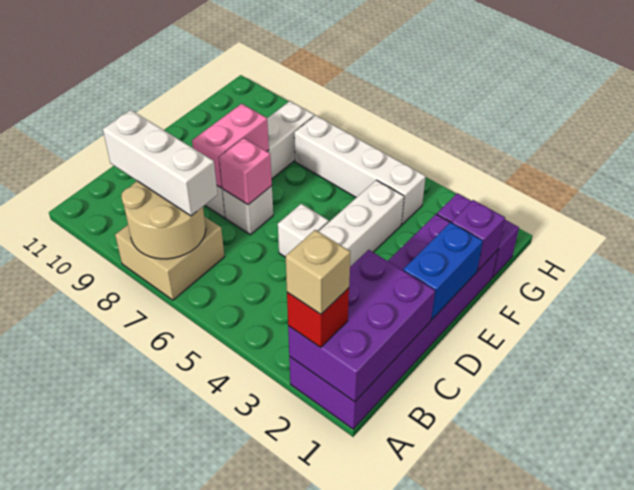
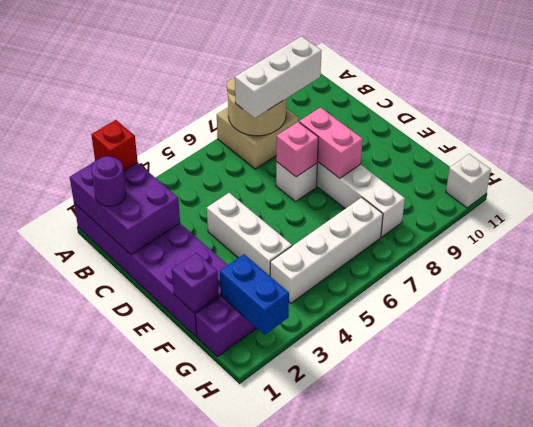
tan brick A2 level 4 -> none
none -> purple round brick B1 level 3
blue brick D1:E1 level 2 -> blue brick G2:H2 level 2
white brick D5 level 1 -> white brick H11 level 1

